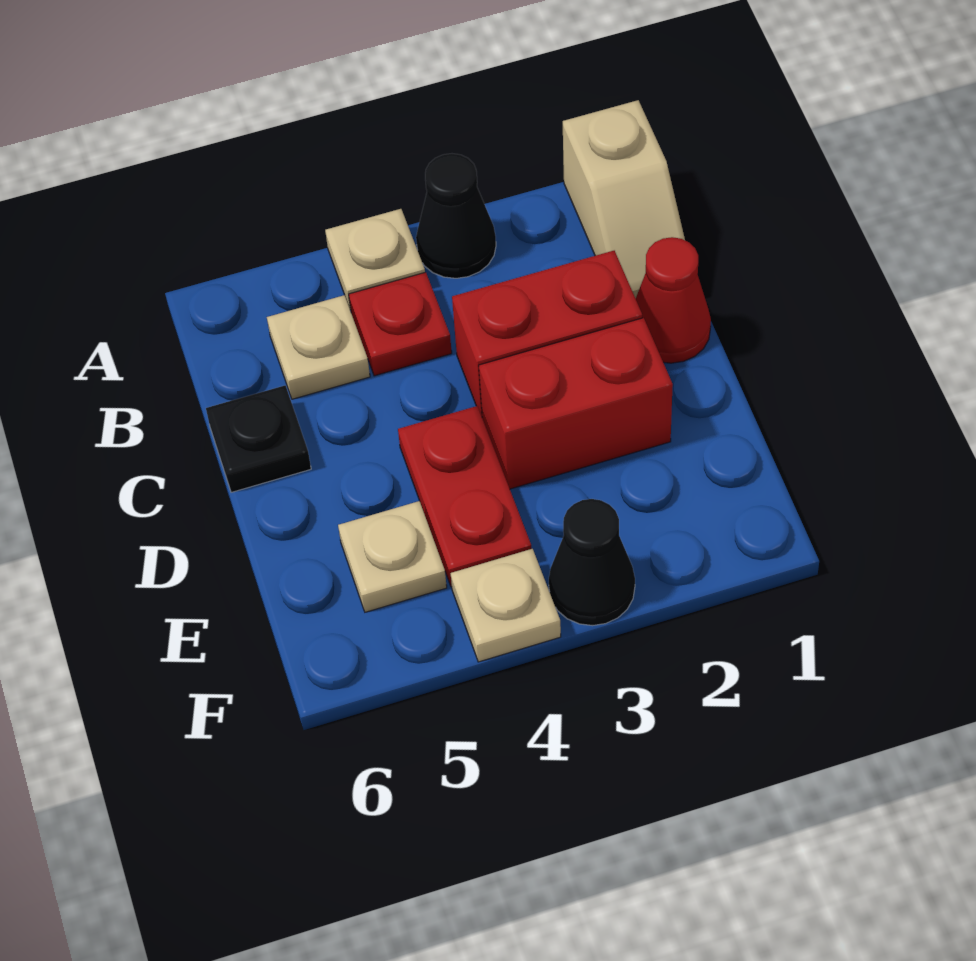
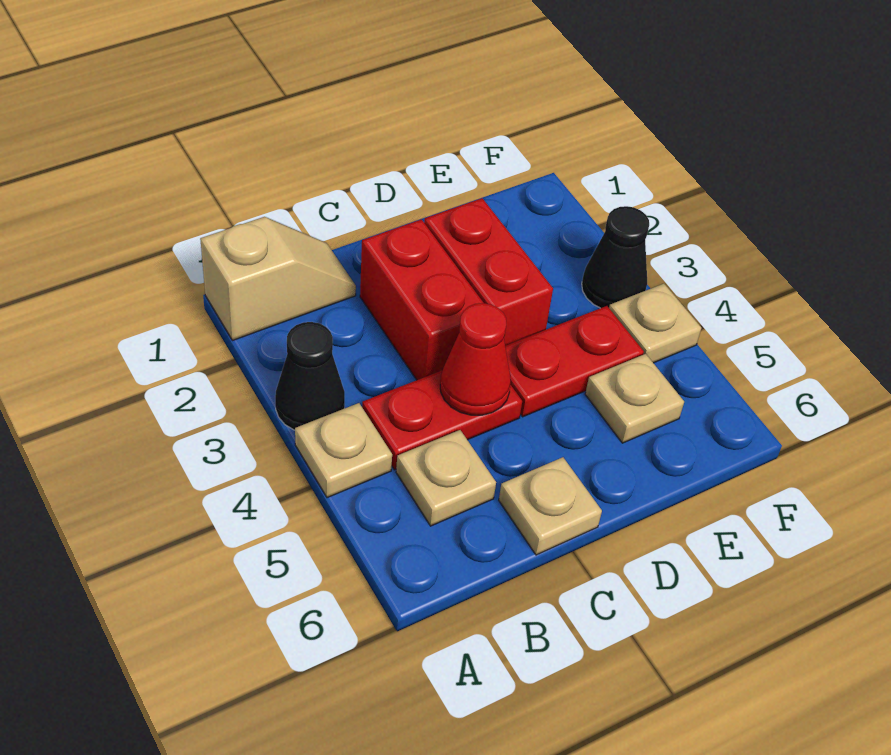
red plate B4 level 1 -> red plate B4:C4 level 1
red cone C1 level 1 -> red cone C4 level 2
black plate C6 level 1 -> tan plate C6 level 1

